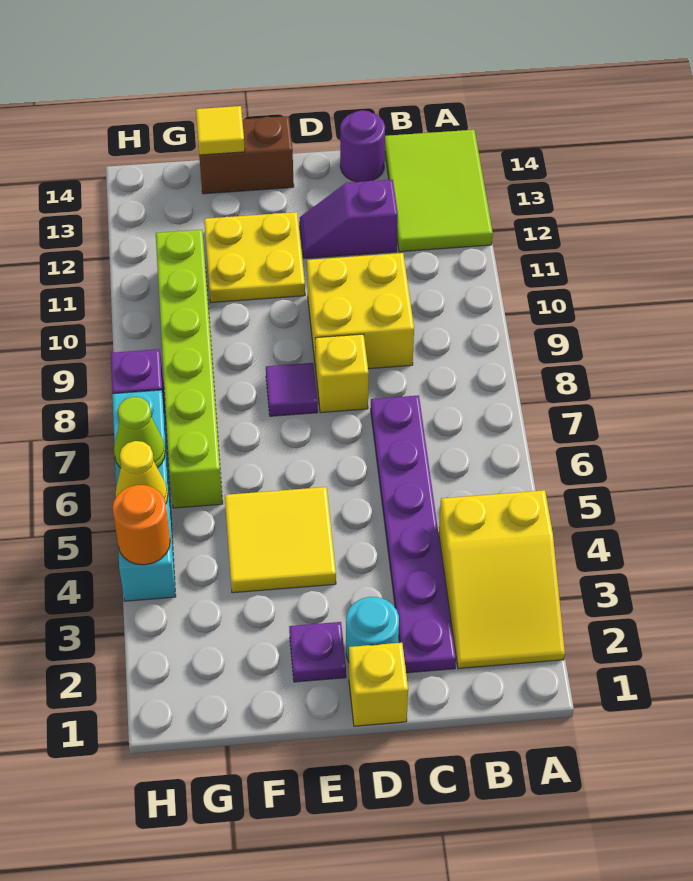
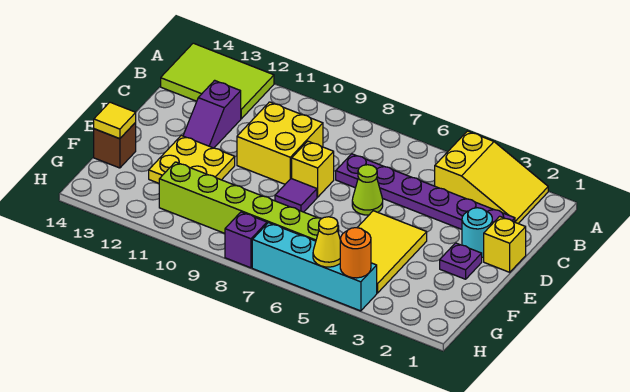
purple round brick C14 level 1 -> none
yellow tile E4:F5 level 1 -> yellow tile E4:G5 level 1
brown brick E14:F14 level 1 -> brown brick F14 level 1
lime cone H6 level 2 -> lime cone D6 level 1

